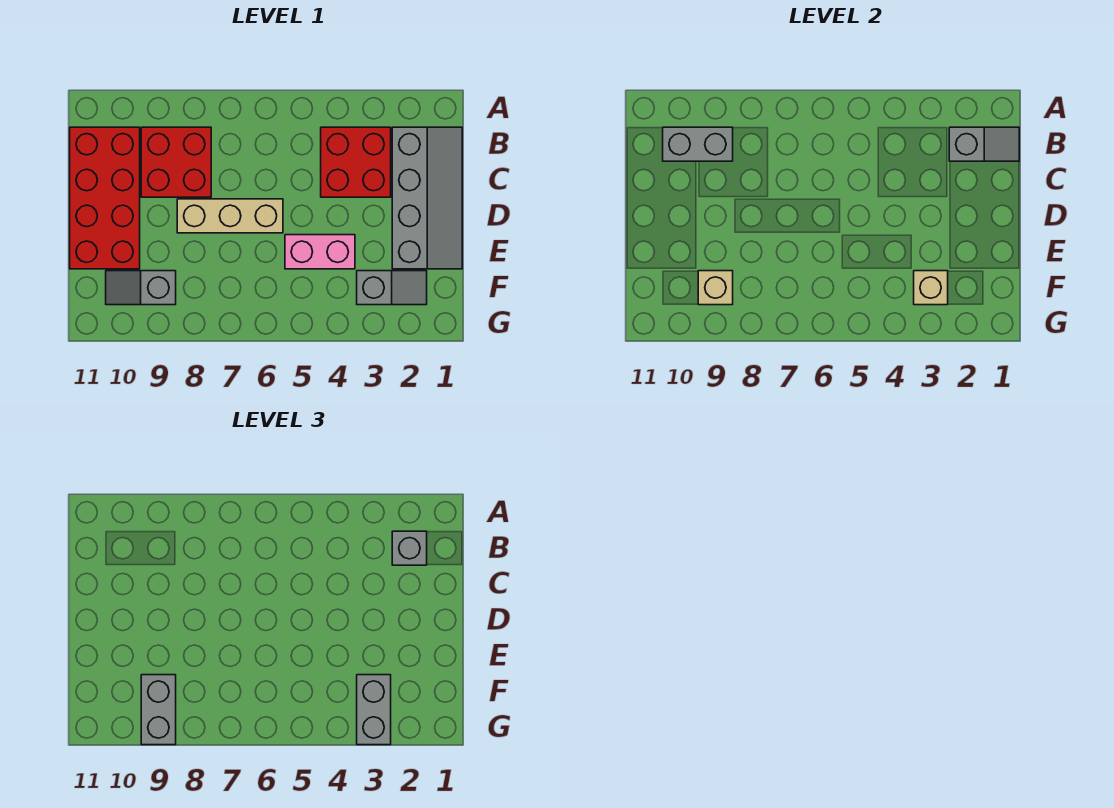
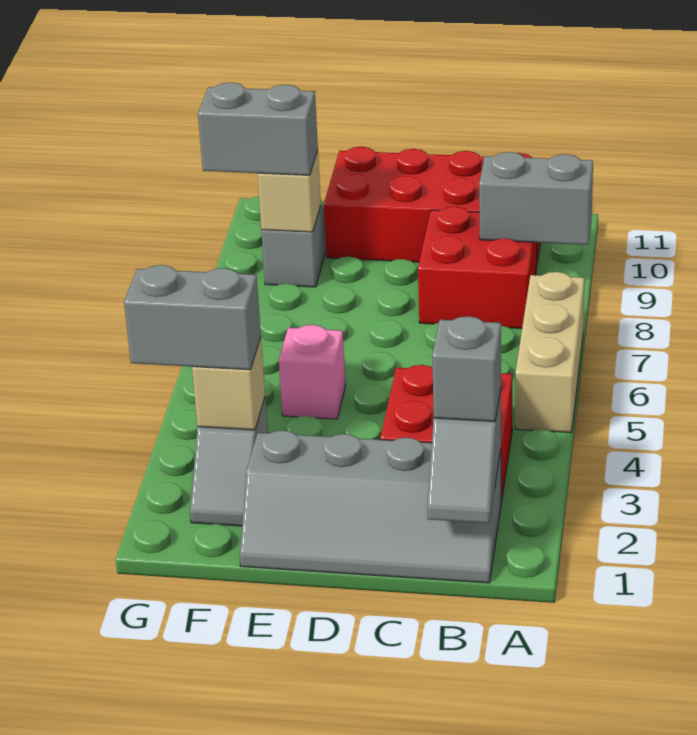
grey brick B9:B10 level 2 -> grey brick A9:B9 level 2
tan brick D6:D8 level 1 -> tan brick A5:A7 level 1
pink brick E4:E5 level 1 -> pink brick E5 level 1

